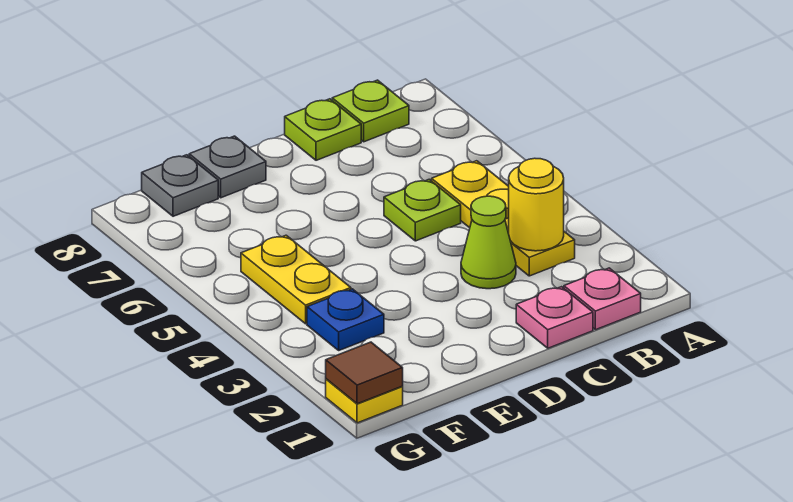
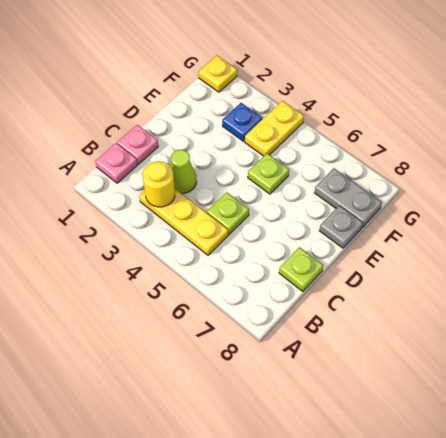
lime plate B8 level 1 -> lime plate E5 level 1
yellow plate F4:F5 level 1 -> yellow plate F4:G4 level 1
grey plate F8 level 1 -> grey plate F7:F8 level 1
brown tile G1 level 2 -> none

